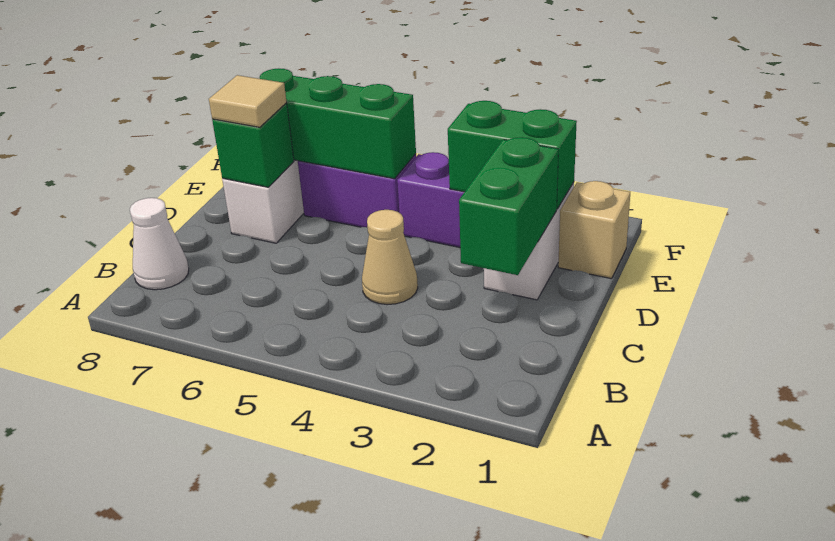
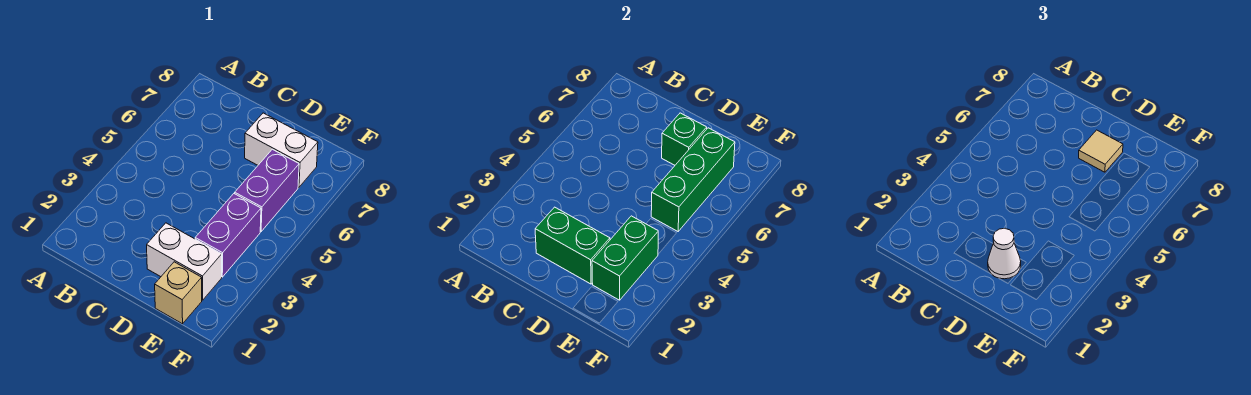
white cone B8 level 1 -> white cone D2 level 3
tan cone C4 level 1 -> none

